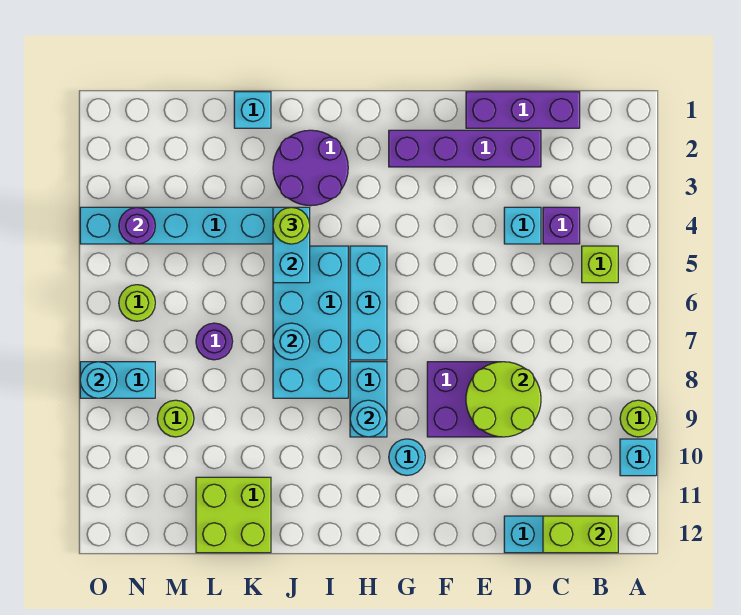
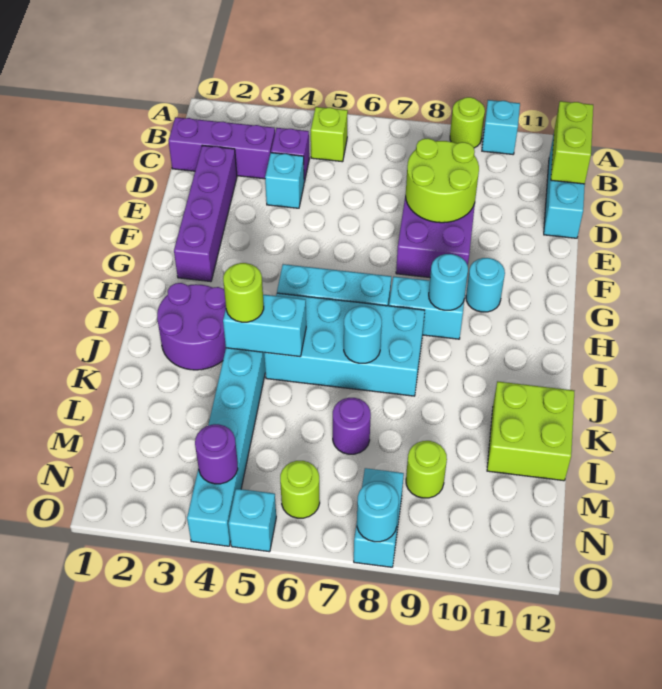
purple brick C1:E1 level 1 -> purple brick C1:C3 level 1
cyan brick K1 level 1 -> cyan brick O5 level 1

